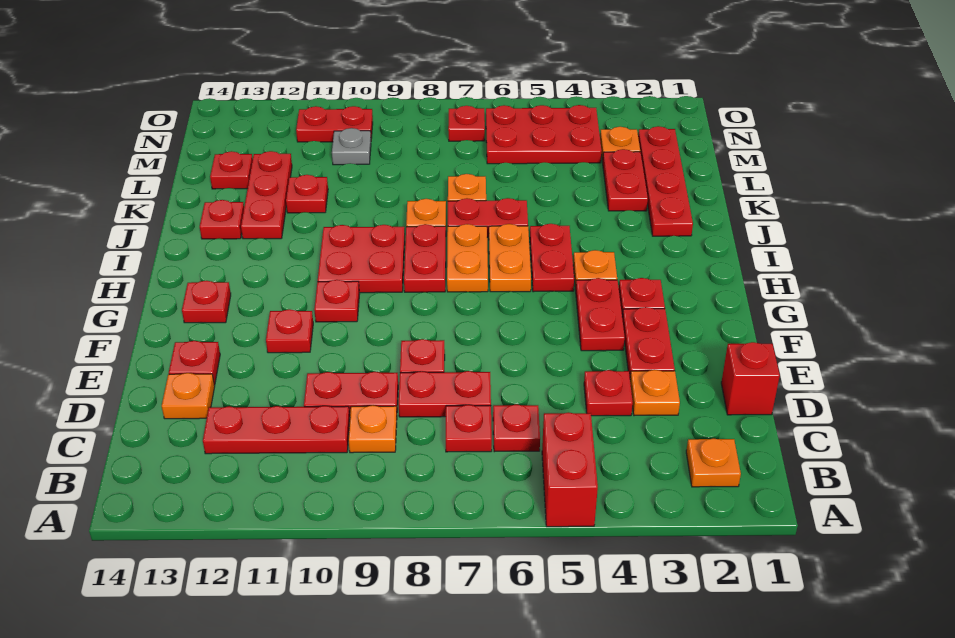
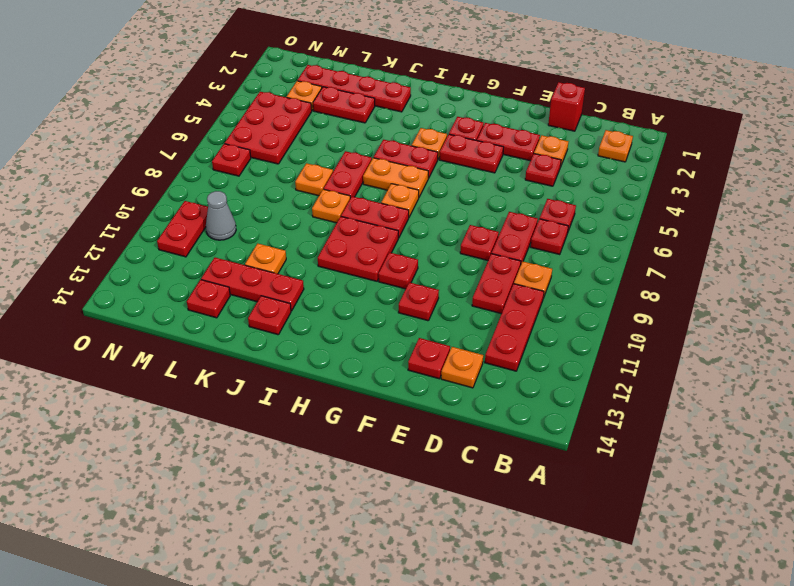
red brick A5:B5 level 1 -> none
red plate G13 level 1 -> none
orange plate H7:I7 level 1 -> orange plate H7 level 1
red plate K11 level 1 -> orange plate K11 level 1
grey plate M10 level 1 -> grey cone M10 level 1

